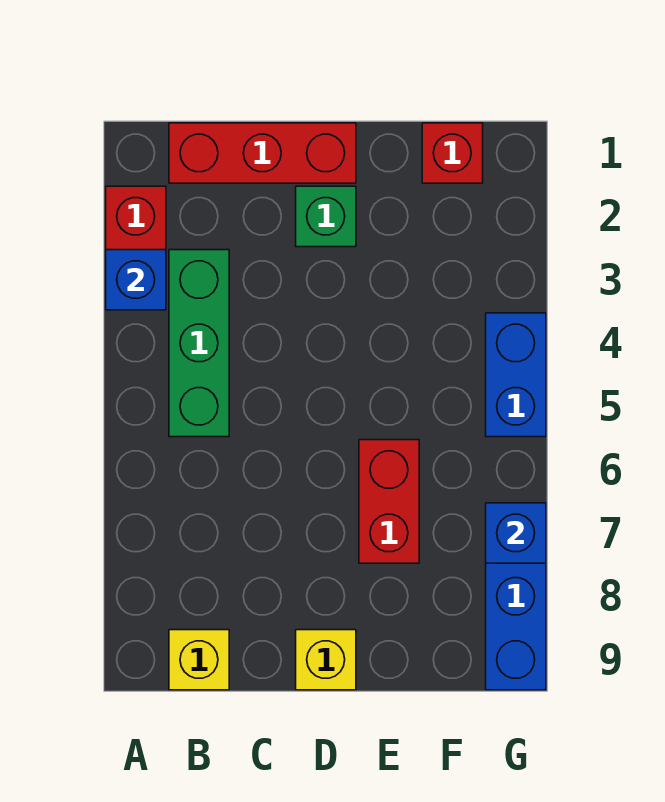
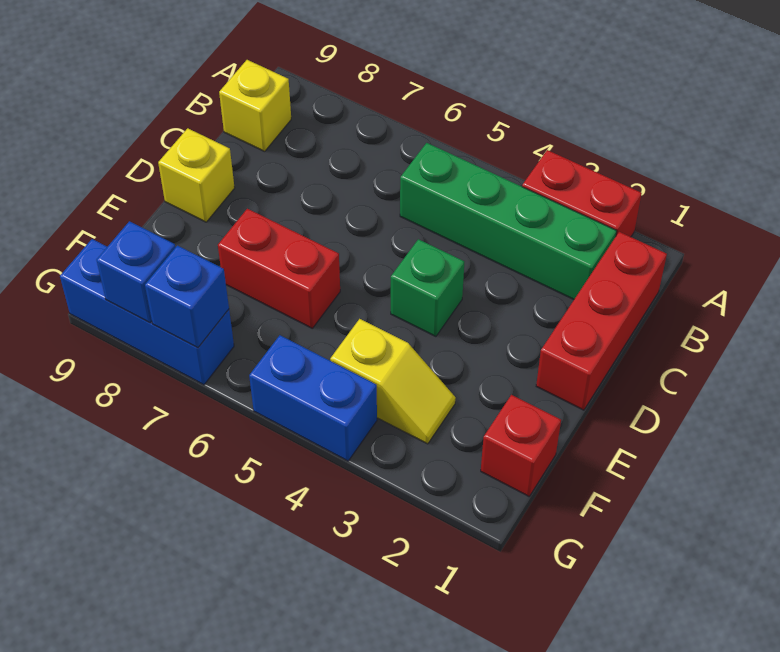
blue brick A3 level 2 -> blue brick G8 level 2
green brick B3:B5 level 1 -> green brick B2:B5 level 1
green brick D2 level 1 -> green brick D4 level 1
none -> yellow slope F3:F4 level 1 top 4

